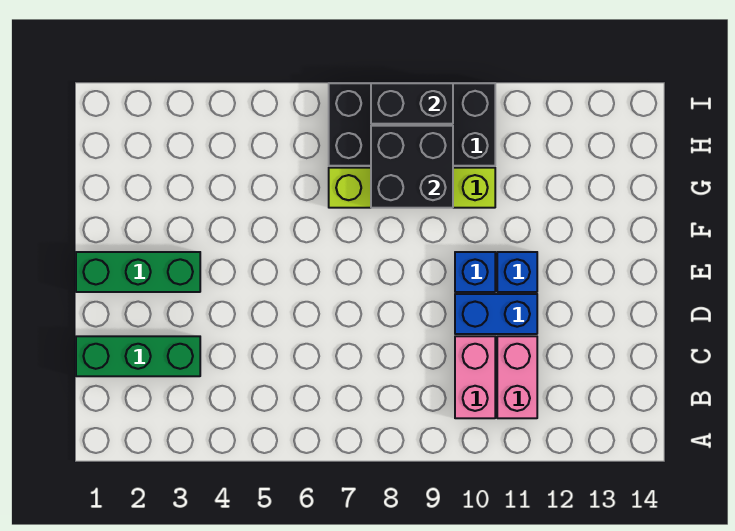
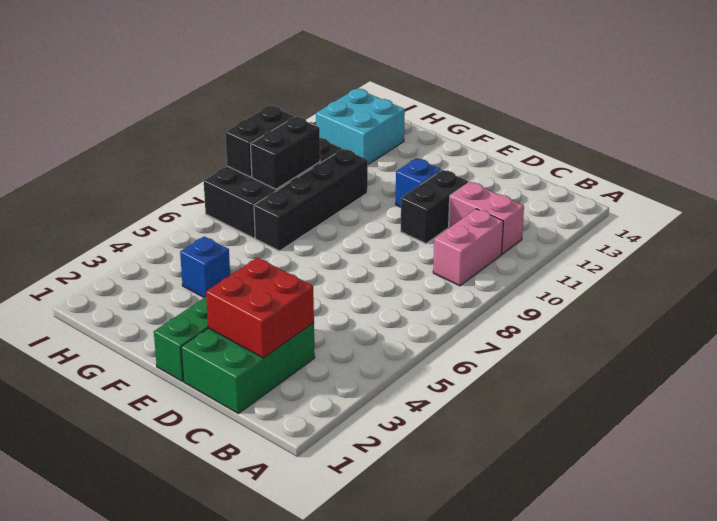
pink brick B10:C10 level 1 -> pink brick B9:B10 level 1
green brick C1:C3 level 1 -> green brick C1:D3 level 1
none -> red brick C2:D3 level 2
blue brick D10:D11 level 1 -> black brick D10:D11 level 1
blue brick E10 level 1 -> blue brick G4 level 1
lime brick G7:G10 level 1 -> black brick G7:G10 level 1
black brick G8:H9 level 2 -> black brick H8:H9 level 2
none -> cyan brick H12:I13 level 1

